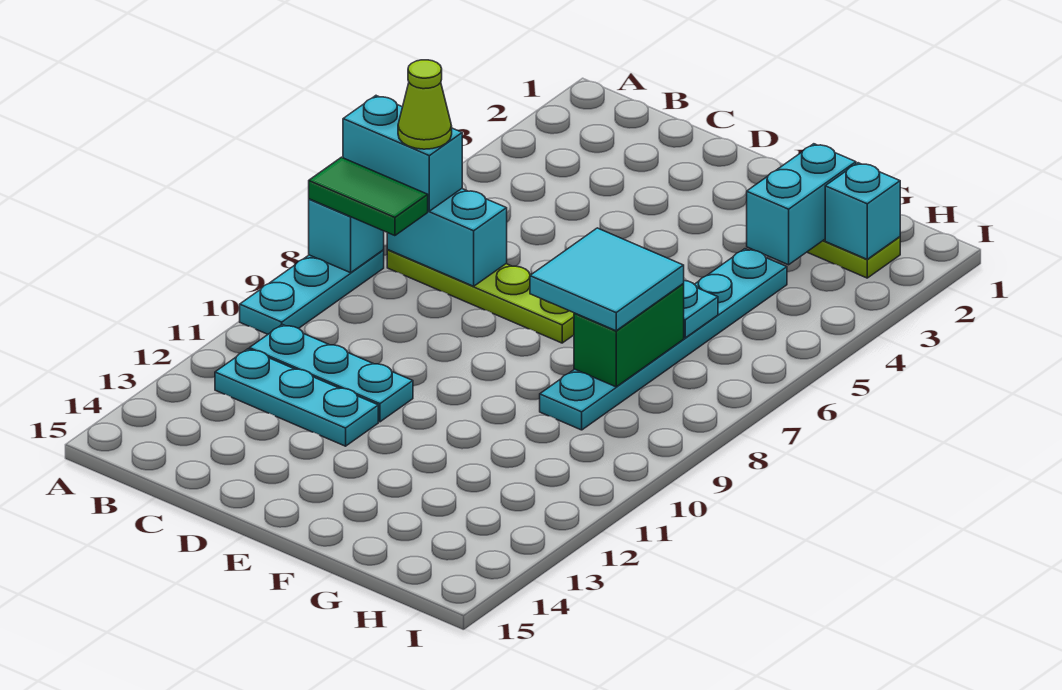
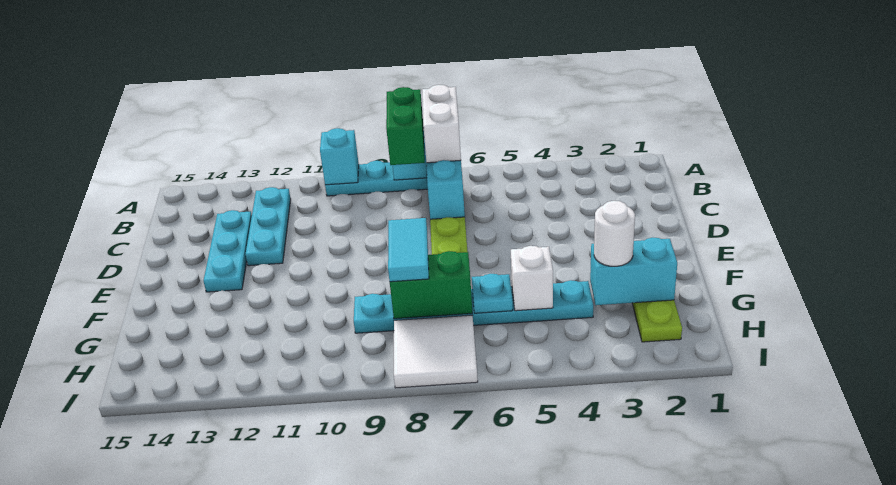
cyan brick A7:B7 level 3 -> white brick A7:B7 level 3
green tile A8:B8 level 3 -> green brick A8:B8 level 3
lime cone B7 level 4 -> none
cyan plate B11:D11 level 1 -> cyan plate C13:E13 level 1
cyan tile F7:G8 level 3 -> cyan tile F8:G8 level 3
none -> white round brick G3 level 3
none -> white brick G5 level 2
cyan brick H2 level 2 -> cyan brick A10 level 2
none -> white tile H7:I8 level 1

